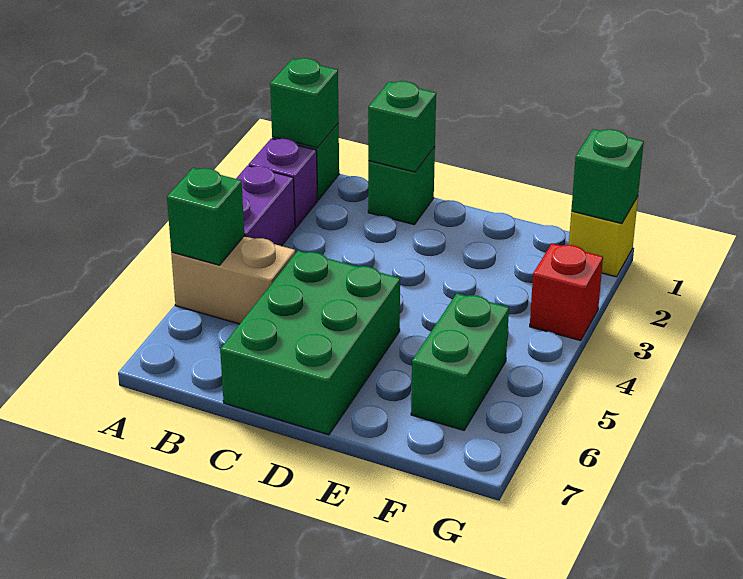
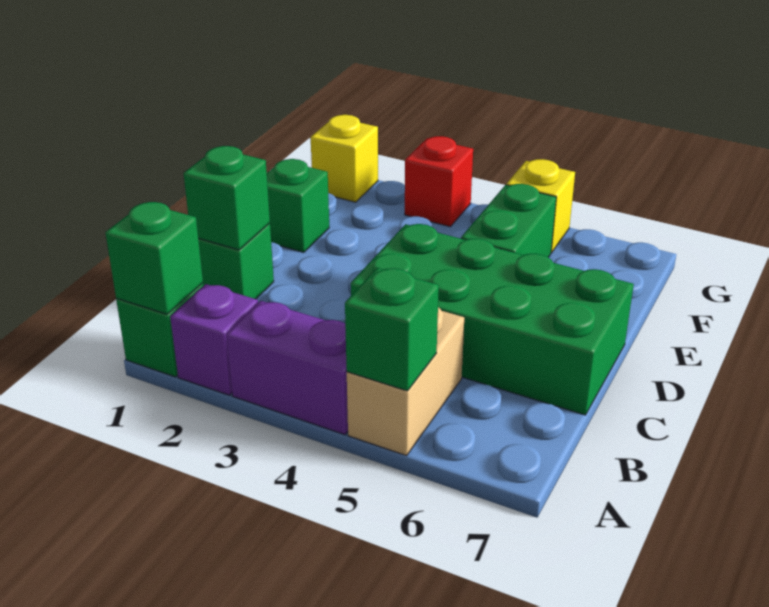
green brick C5:D7 level 1 -> green brick C4:D7 level 1
green brick F5:F6 level 1 -> green brick E5:F5 level 1
green brick G1 level 2 -> green brick E1 level 1
none -> yellow brick G5 level 1

